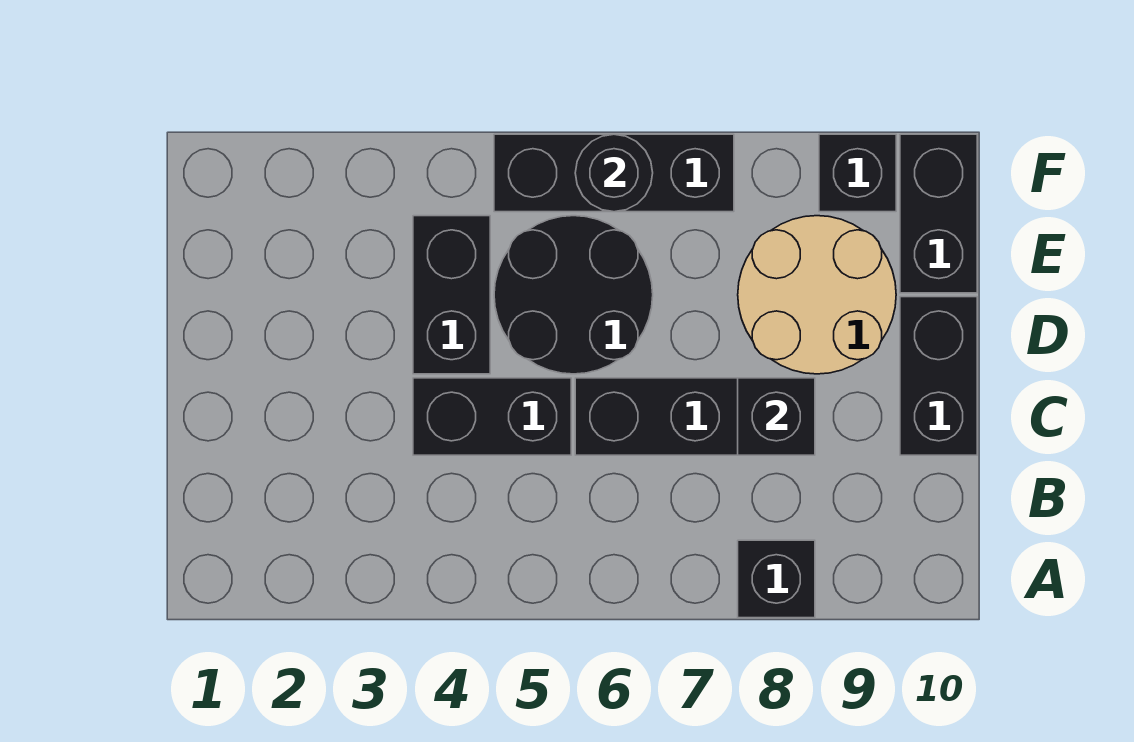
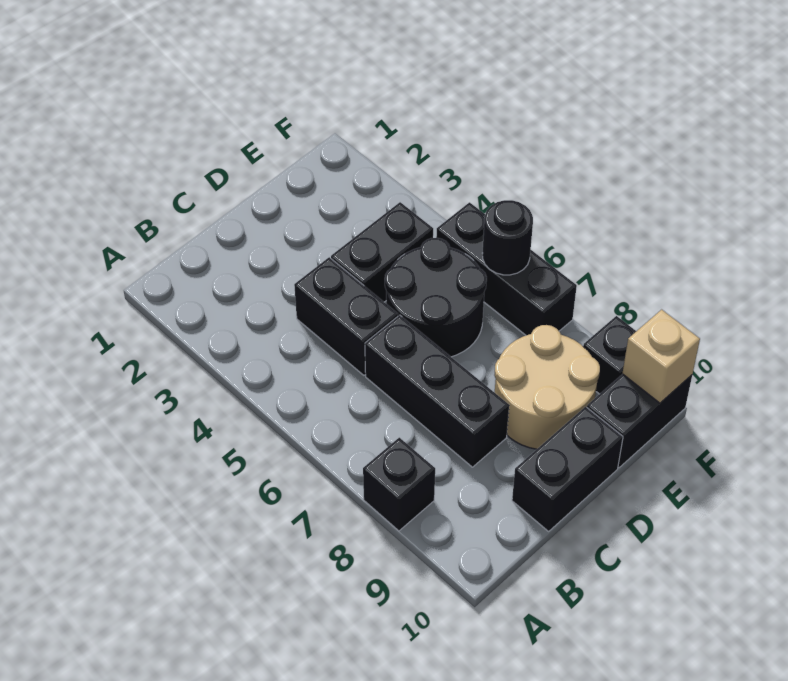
black brick C8 level 2 -> none
none -> tan brick F10 level 2

